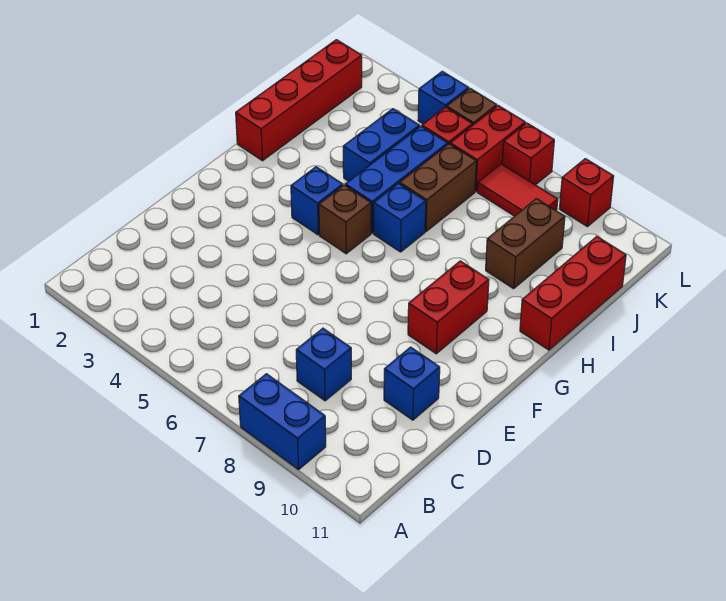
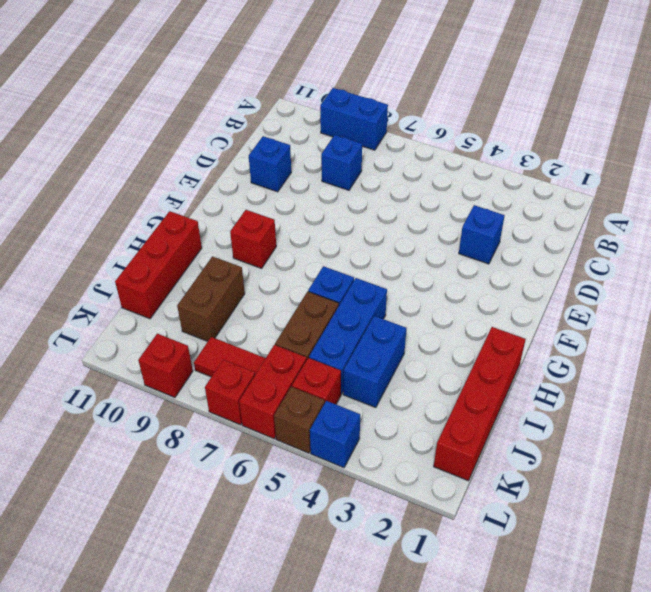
red brick F9:G9 level 1 -> red brick G9 level 1
blue brick G4 level 1 -> blue brick D3 level 1
brown brick G5 level 1 -> none

